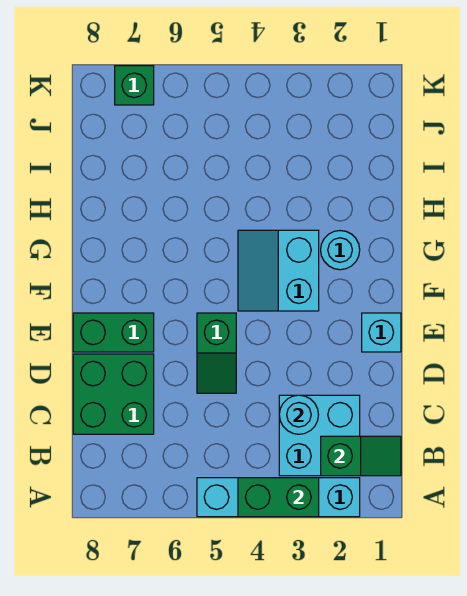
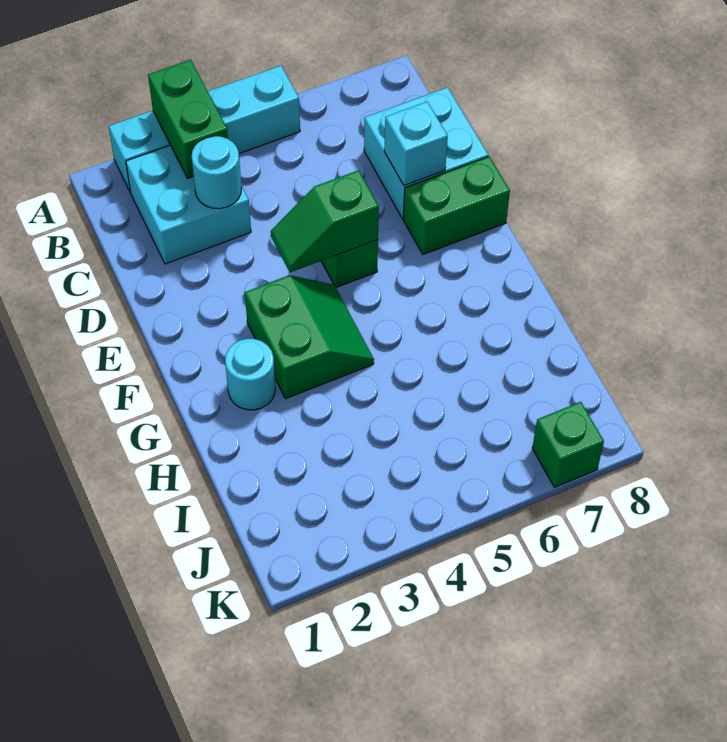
green brick A3:A4 level 2 -> green brick A3:B3 level 2
green slope B1:B2 level 2 top 2 -> green slope E4:E5 level 2 top 5
green brick C7:D8 level 1 -> cyan brick C7:D8 level 1
cyan brick E1 level 1 -> cyan brick D7 level 2
cyan slope F3:G4 level 1 top 3 -> green slope F3:G4 level 1 top 3

